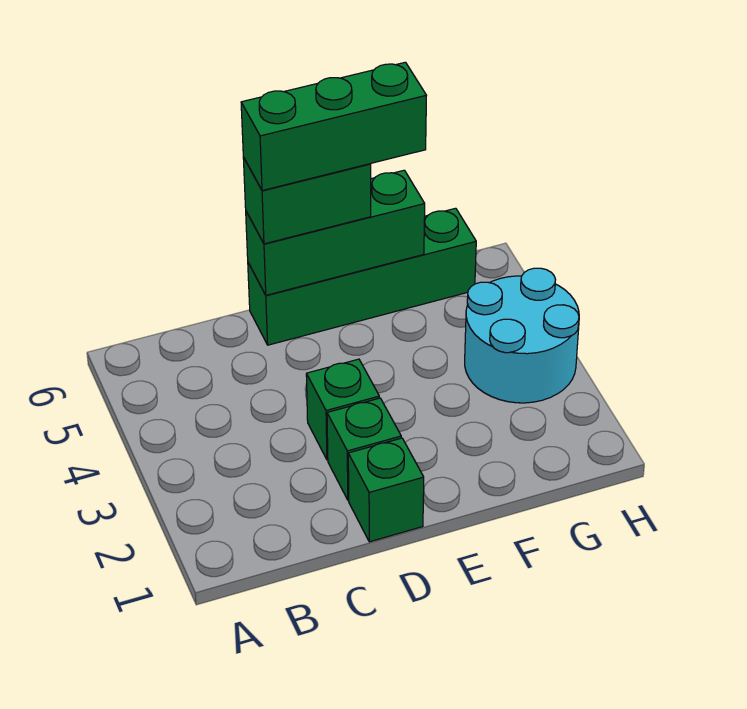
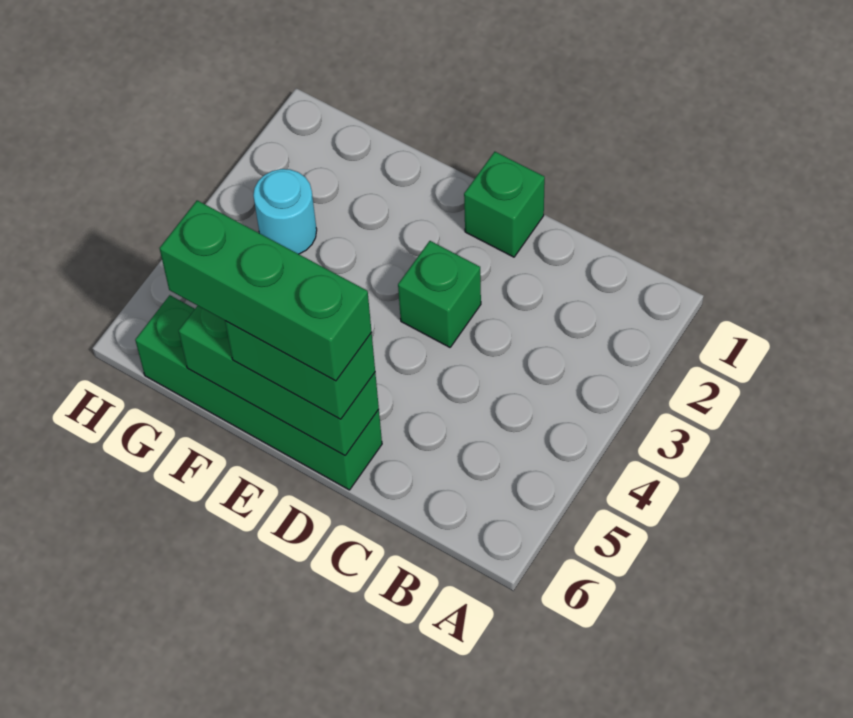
green brick D2 level 1 -> none
cyan round brick G3:H4 level 1 -> cyan round brick G3 level 1

